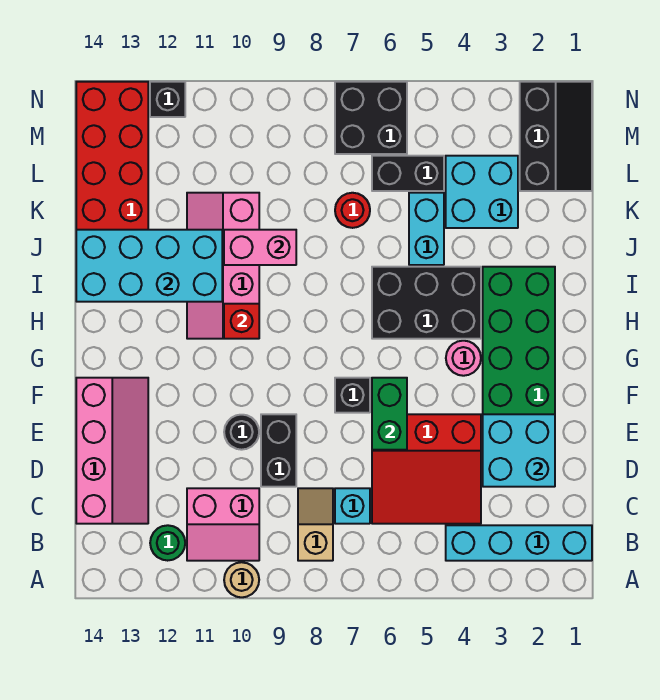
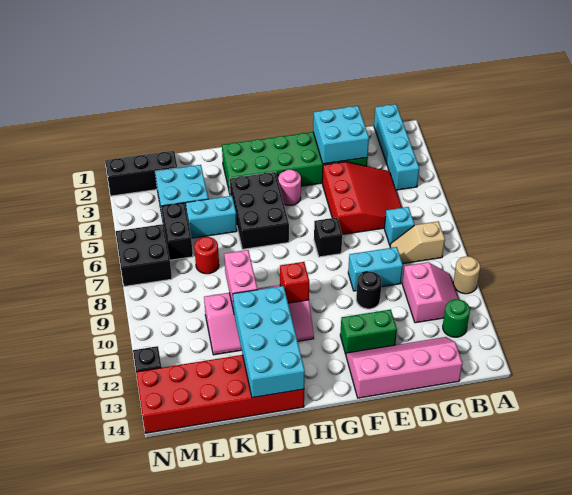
black brick D9:E9 level 1 -> cyan brick D9:E9 level 1
green brick E6:F6 level 2 -> green brick E12:F12 level 1

